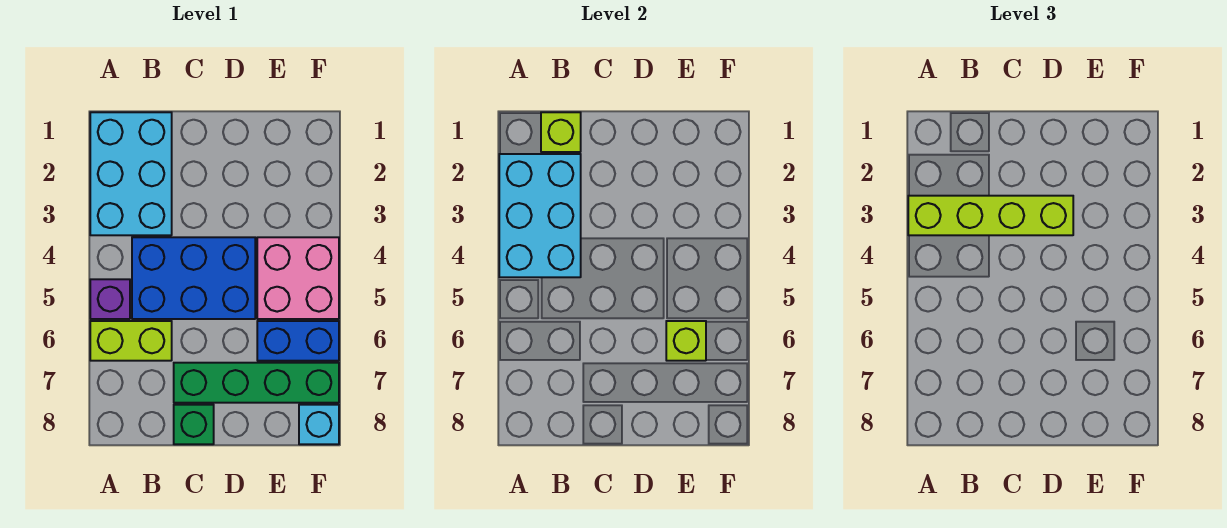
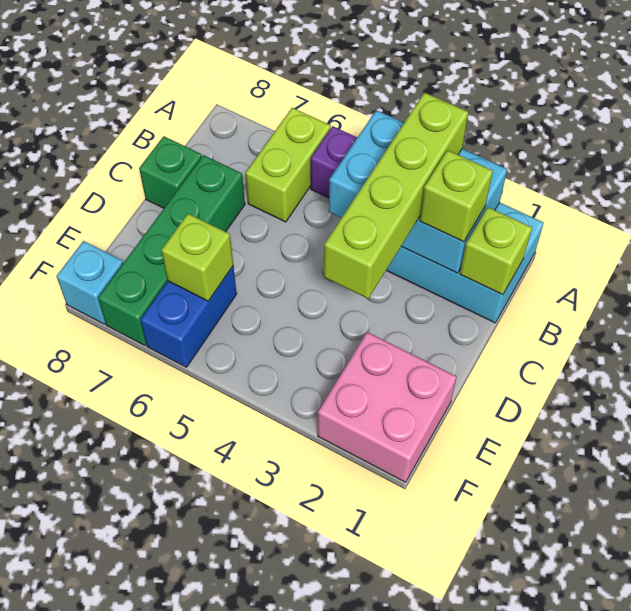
none -> lime brick B2 level 3
blue brick B4:D5 level 1 -> none
pink brick E4:F5 level 1 -> pink brick E1:F2 level 1

